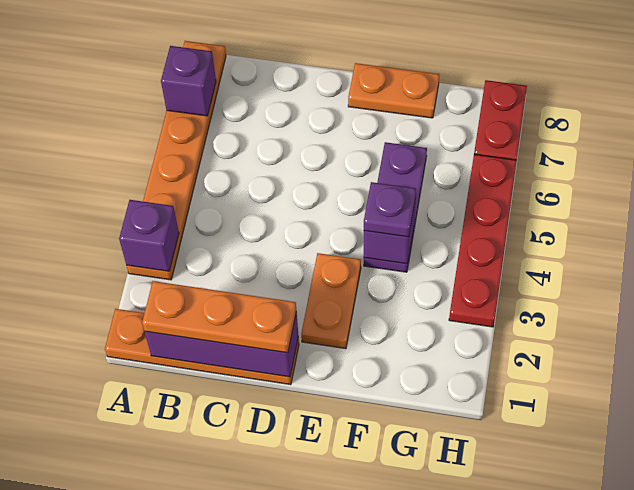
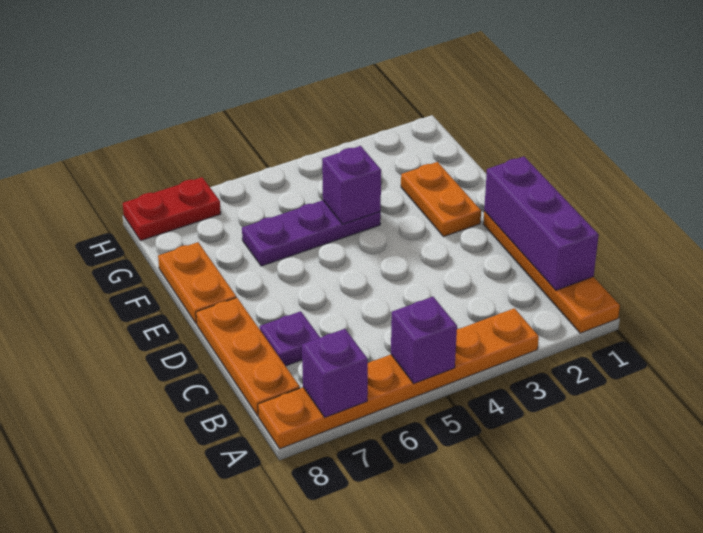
purple brick A3 level 2 -> purple brick A5 level 2
orange plate B1:D1 level 3 -> orange plate B8:D8 level 1
orange plate E2:E3 level 1 -> orange plate E2:F2 level 1
purple plate F4 level 3 -> purple plate C7 level 1
red plate H3:H6 level 1 -> none

